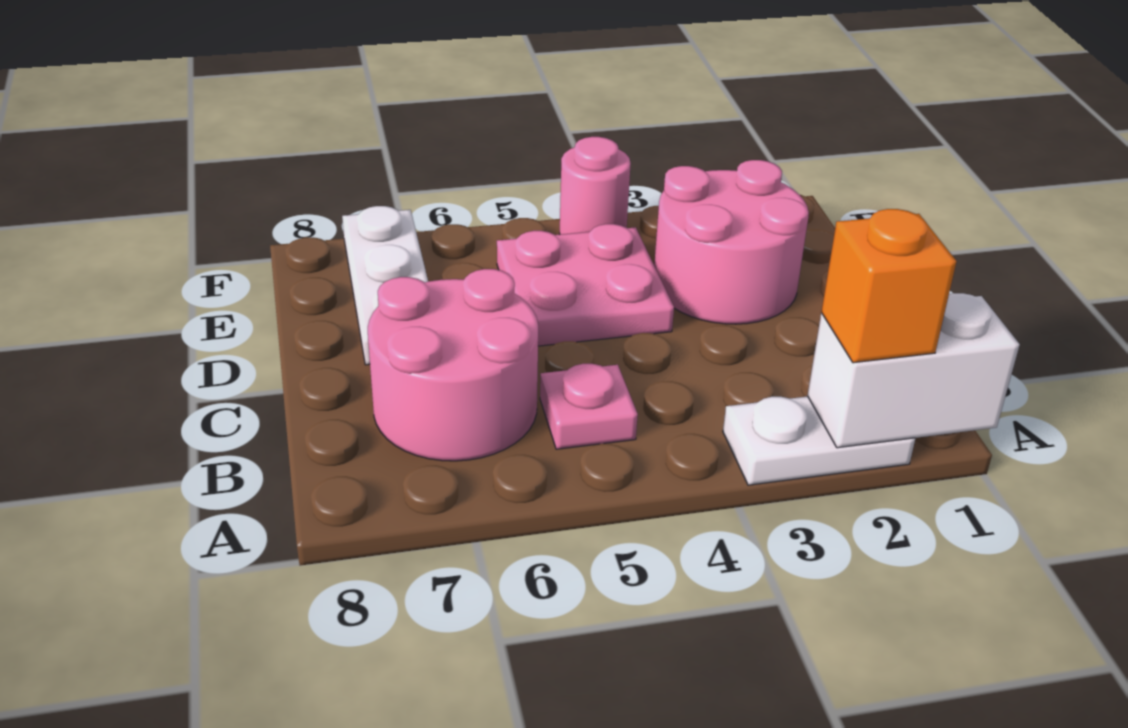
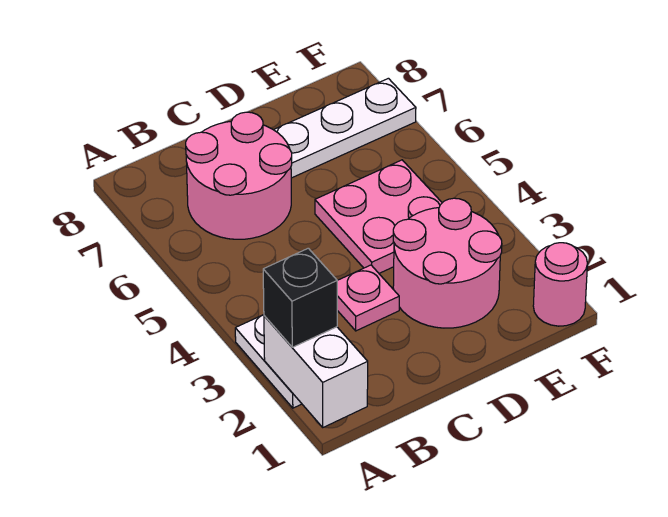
orange brick A2 level 3 -> black brick A2 level 3
pink plate B5 level 1 -> pink plate C3 level 1
pink round brick F4 level 1 -> pink round brick F1 level 1

